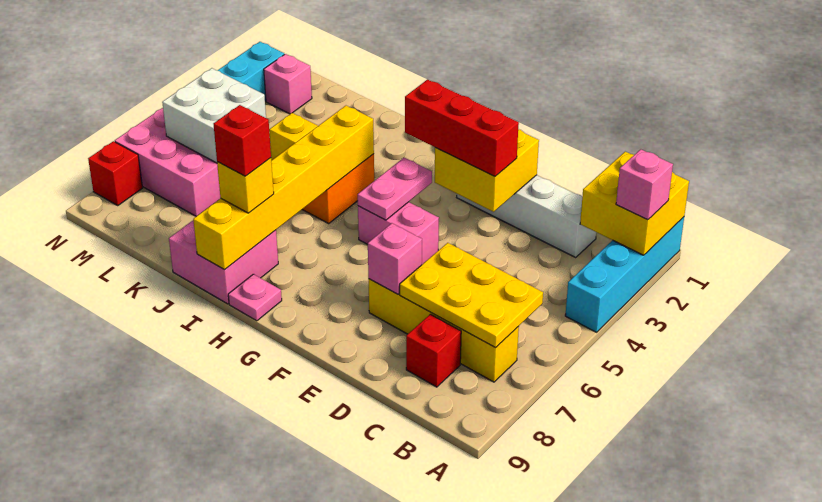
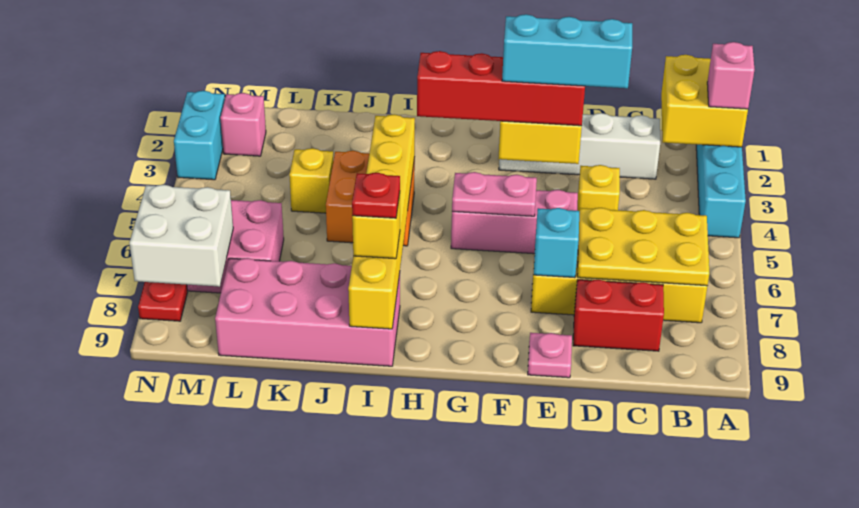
red brick C8 level 1 -> red brick C8:D8 level 1
none -> cyan brick D3:F3 level 4
none -> yellow brick D4 level 1
red brick E3:G3 level 3 -> red brick E3:H3 level 3
pink brick E7 level 2 -> cyan brick E7 level 2
pink brick F5:G5 level 1 -> pink brick E5:G5 level 1
pink plate G4:G5 level 2 -> pink plate F5:G5 level 2
pink plate H9 level 1 -> pink plate E9 level 1
pink brick I8:J9 level 1 -> pink brick I8:L9 level 1
red brick I8 level 4 -> red plate I8 level 4
white brick L5:M6 level 2 -> white brick M7:N8 level 2
red brick N8 level 1 -> red plate N8 level 1

